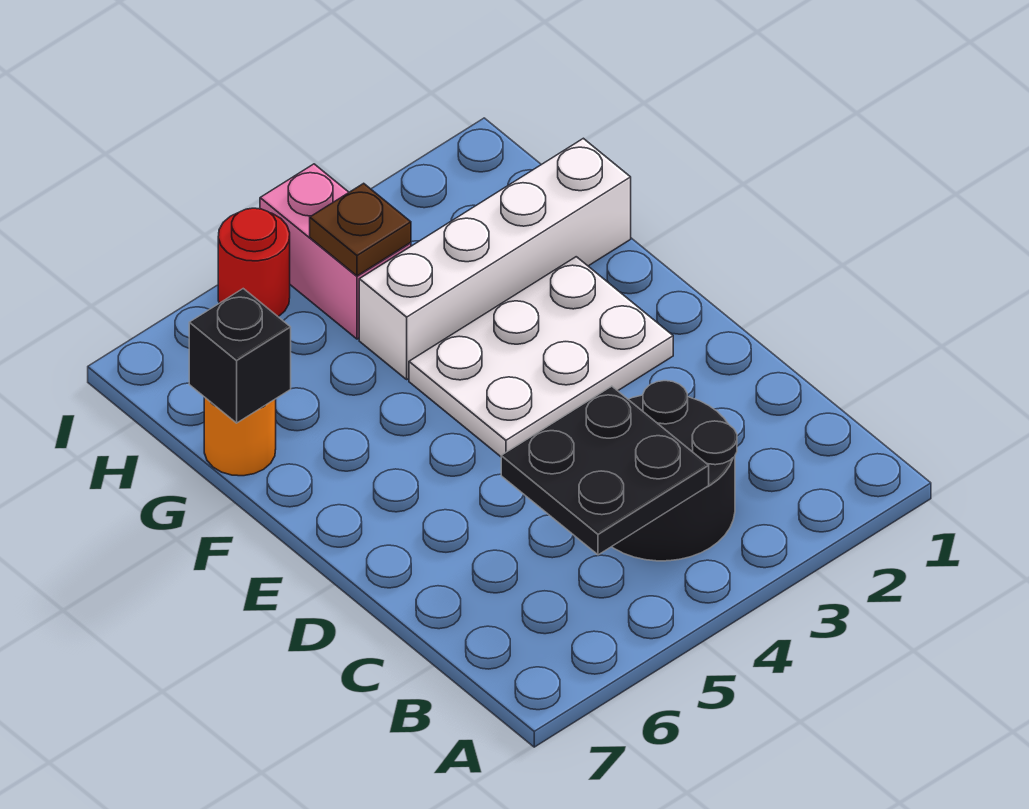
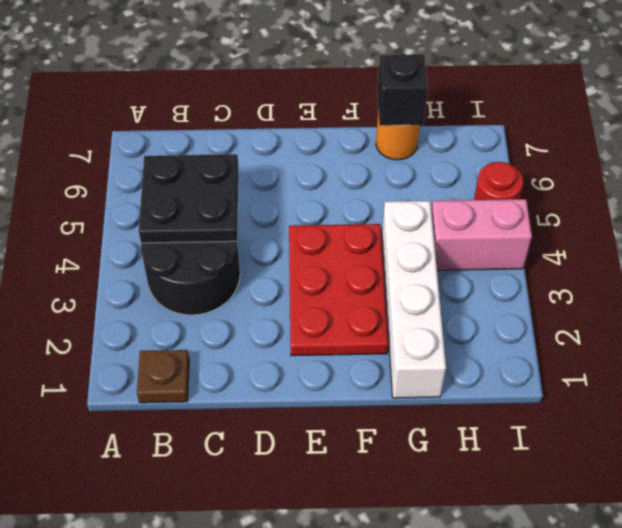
white plate E2:F4 level 1 -> red plate E2:F4 level 1
brown plate H4 level 2 -> brown plate B1 level 1

